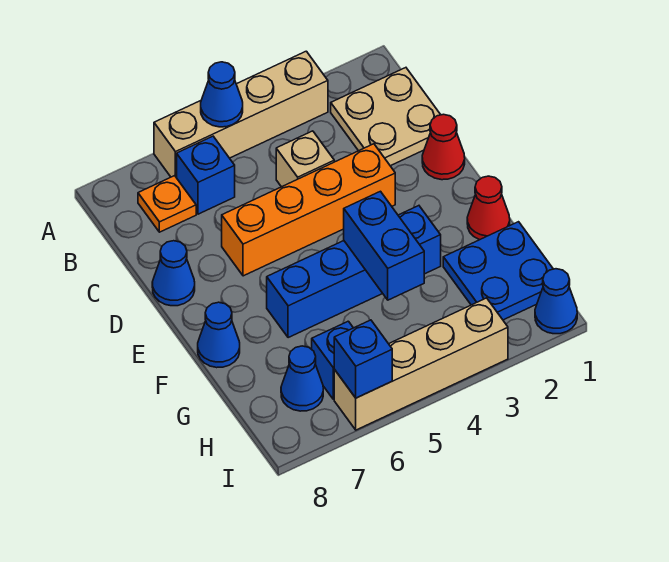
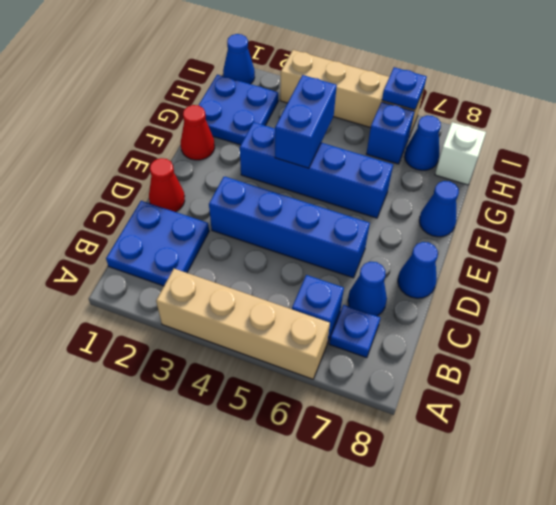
blue cone A5 level 2 -> blue cone C7 level 1
tan plate B1:C2 level 1 -> blue plate B1:C2 level 1
orange plate B7 level 1 -> blue plate B7 level 1
tan brick C4 level 1 -> none
orange brick D3:D6 level 1 -> blue brick D3:D6 level 1
none -> white brick H8 level 1
blue brick I6 level 2 -> blue plate I6 level 2

